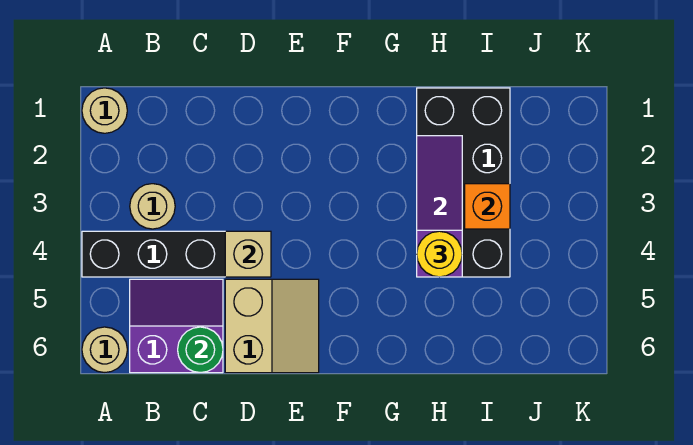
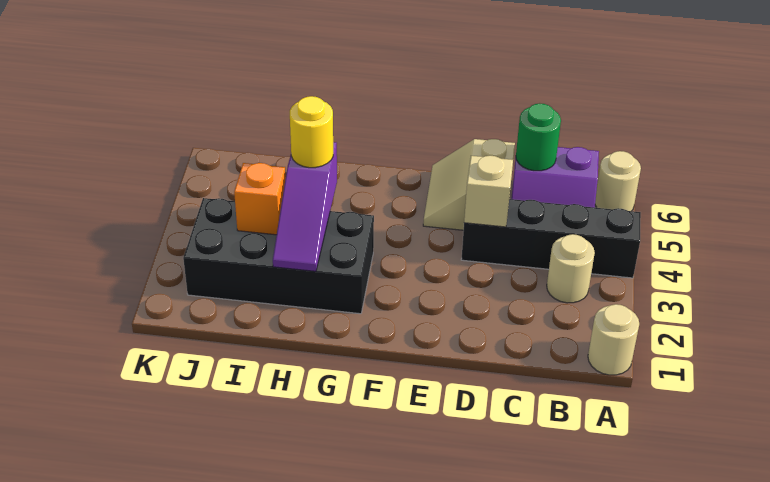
black brick H1:I4 level 1 -> black brick G2:J3 level 1

